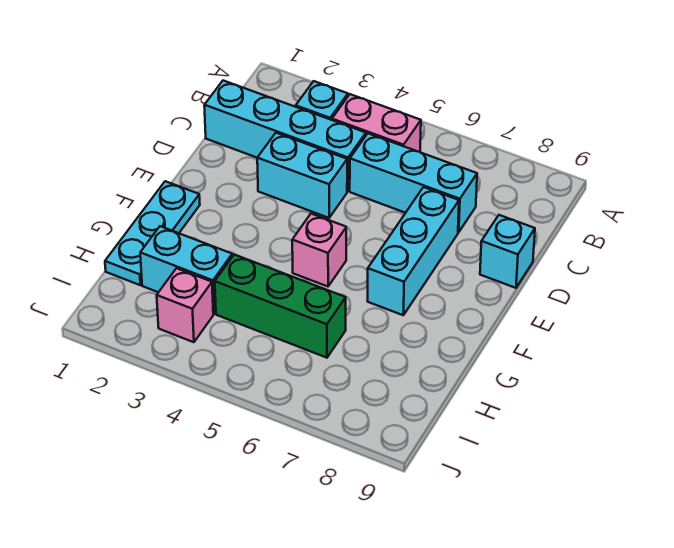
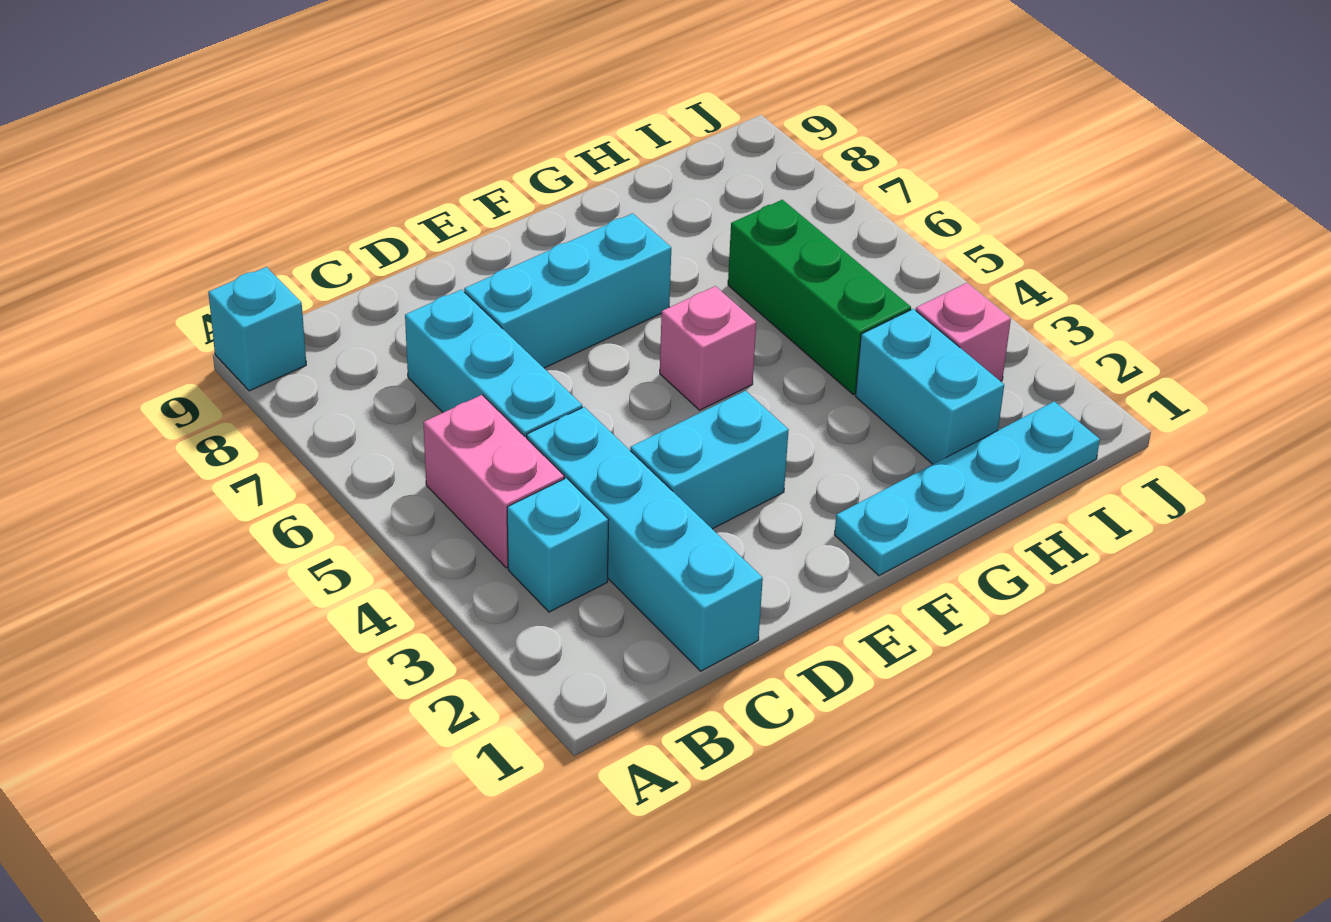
cyan brick D3:D4 level 1 -> cyan brick D3:E3 level 1
cyan brick D9 level 1 -> cyan brick A9 level 1
cyan plate F1:H1 level 1 -> cyan plate F1:I1 level 1

